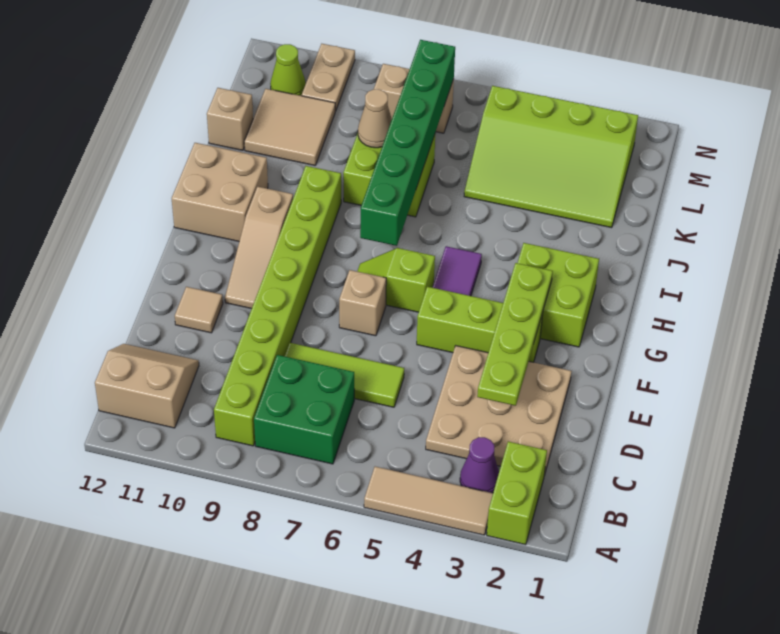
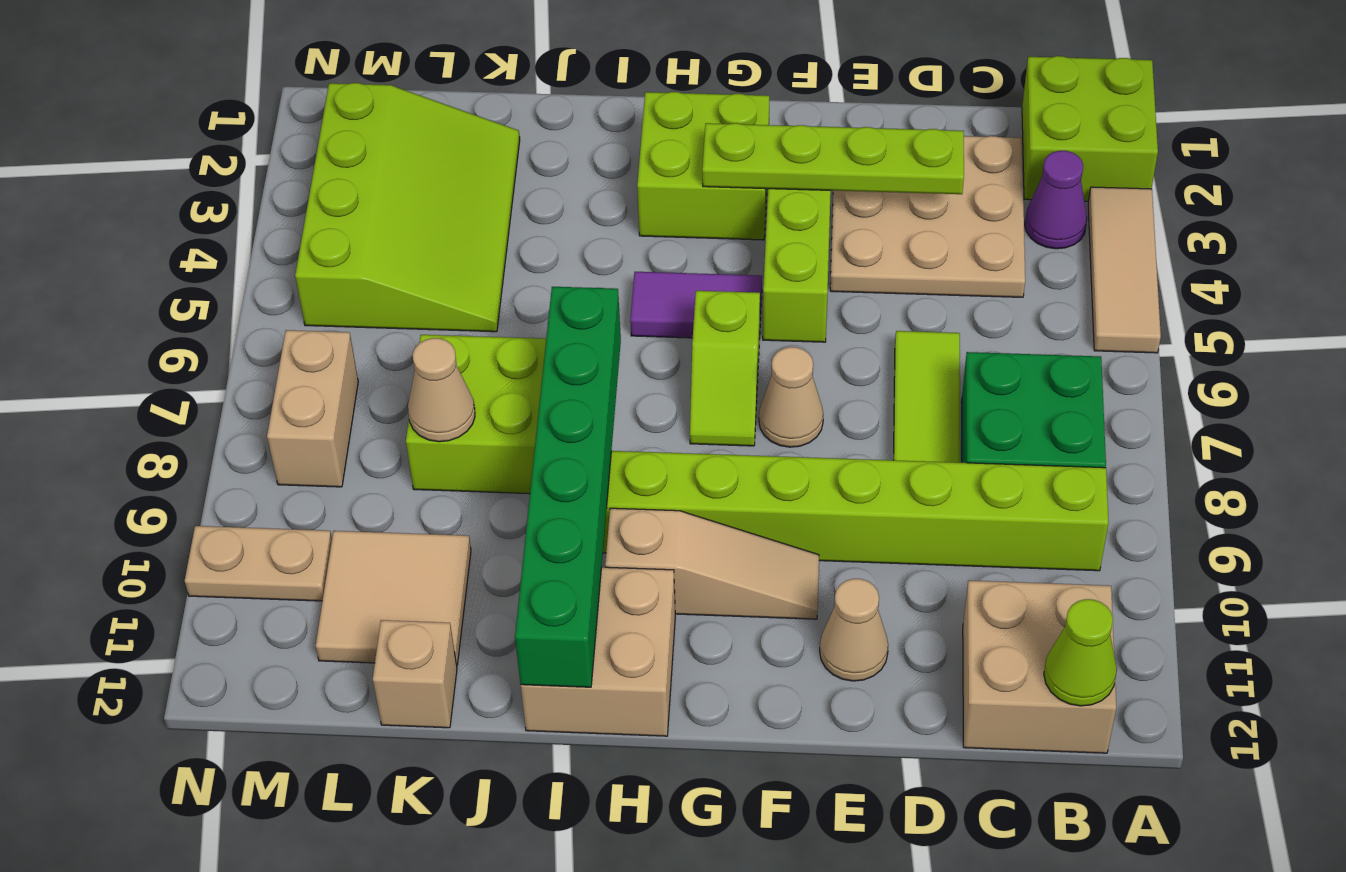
lime brick A2:B2 level 1 -> lime brick A1:B2 level 1
tan slope B11:C12 level 1 top B -> tan brick B11:C12 level 1
tan tile E11 level 1 -> tan cone E11 level 1
tan brick F7 level 1 -> tan cone F7 level 1
green brick H7:M7 level 2 -> green brick I7:I12 level 2
lime cone M11 level 1 -> lime cone B12 level 2

